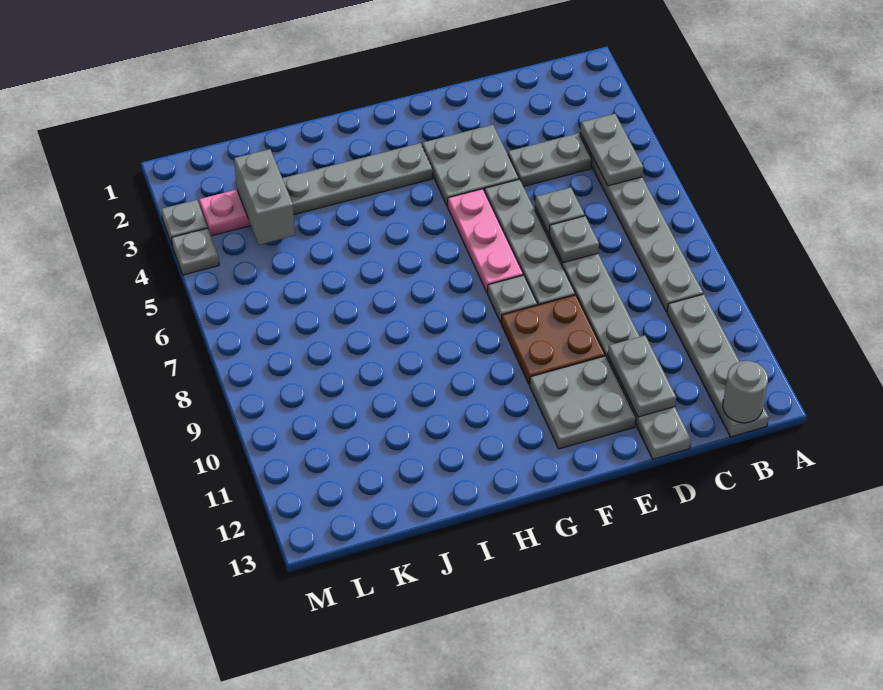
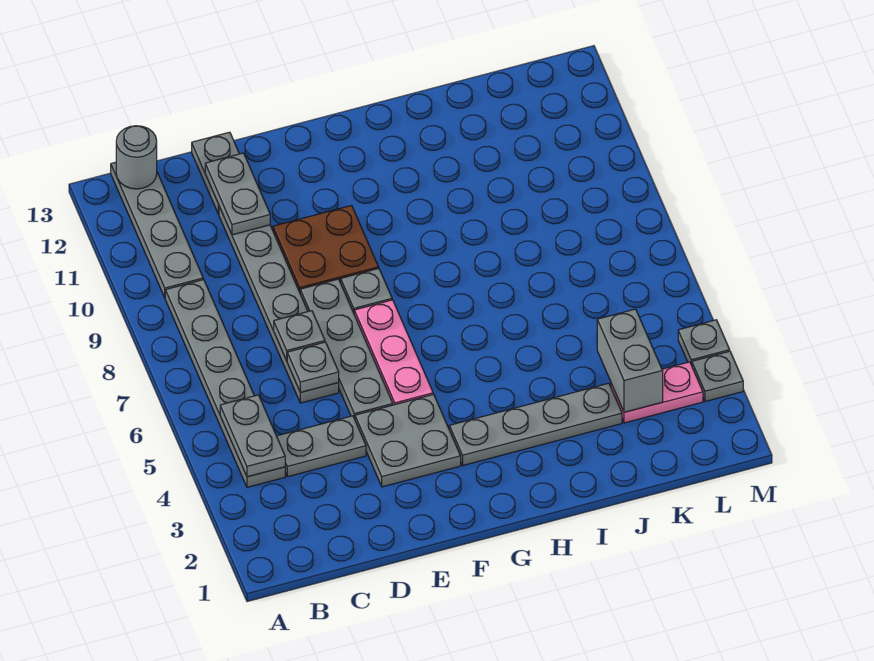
grey plate E11:F12 level 1 -> none

